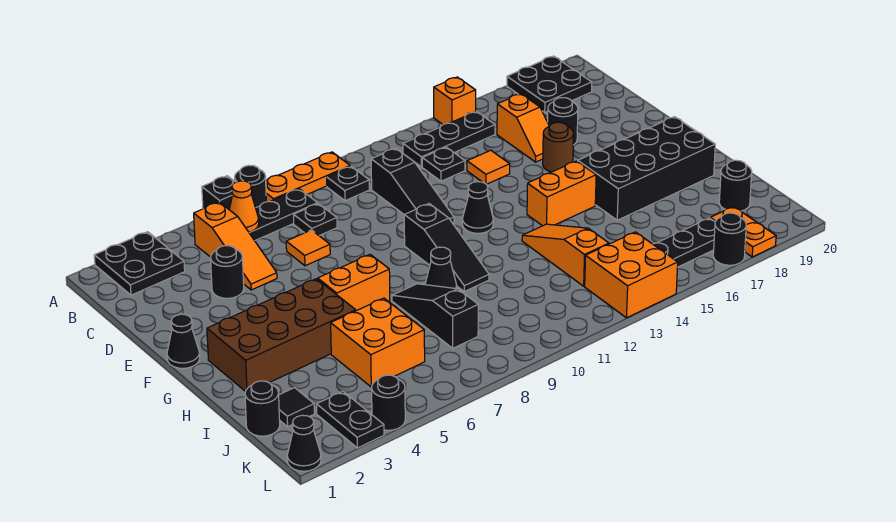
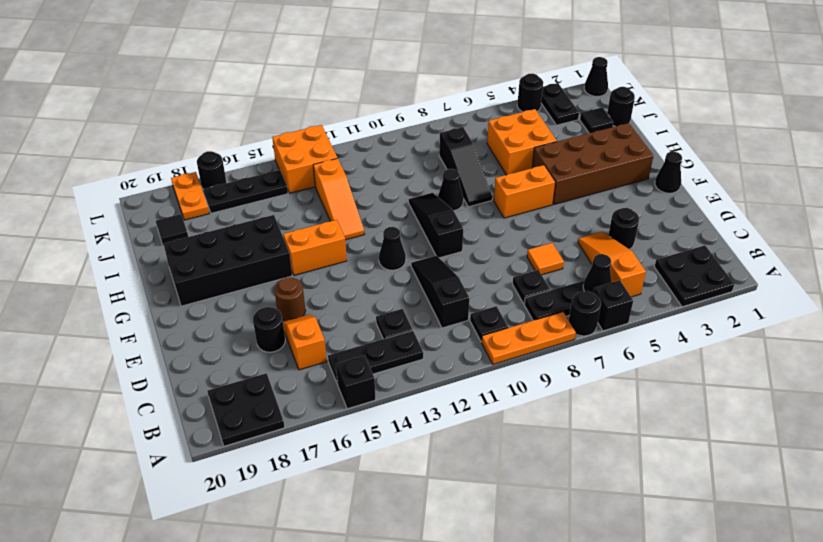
orange brick A15 level 1 -> black brick A15 level 1
orange cone B6 level 2 -> black cone B6 level 2
orange tile D14 level 1 -> none
black round brick J19 level 1 -> black tile J19 level 1

